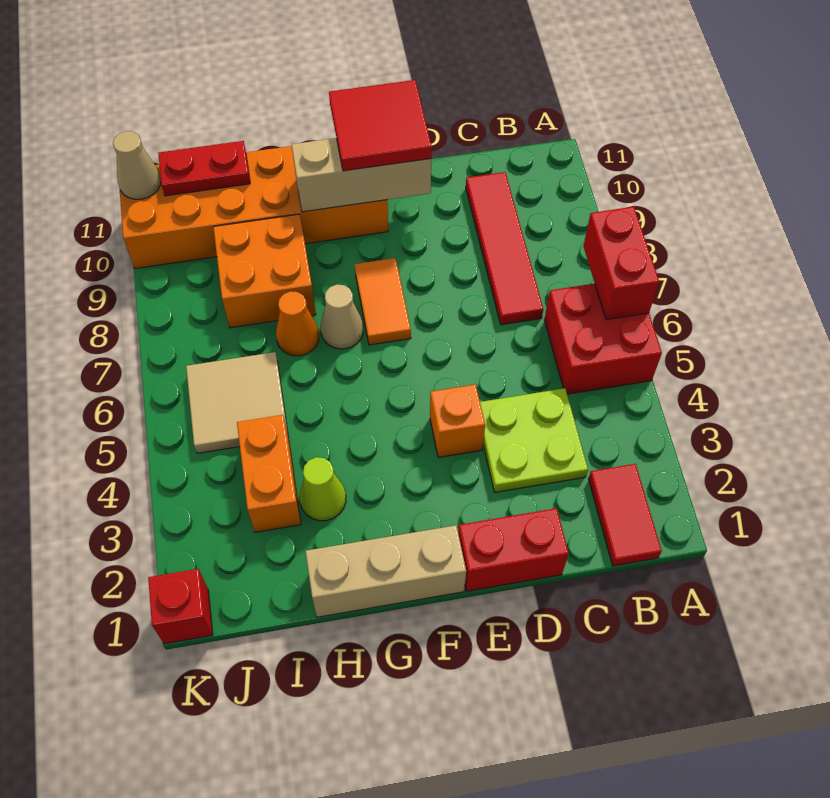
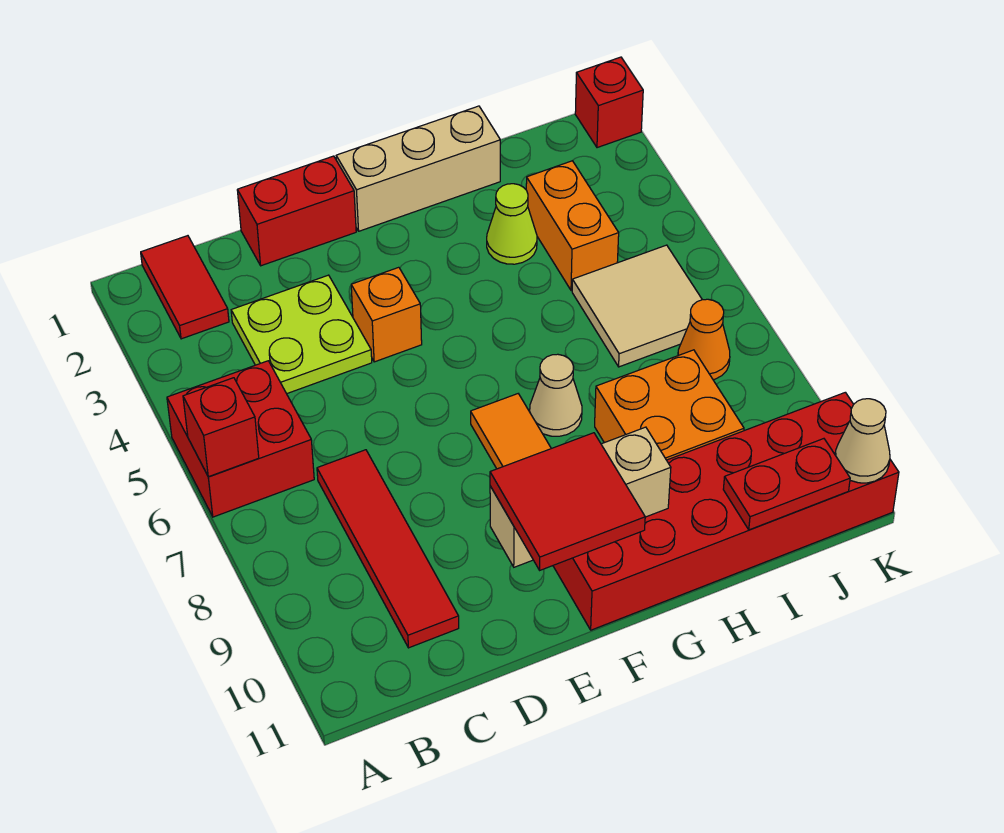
red brick A6:A7 level 2 -> red brick A6 level 2
orange brick F10:K11 level 1 -> red brick F10:K11 level 1
orange cone H7 level 1 -> orange cone J7 level 1

